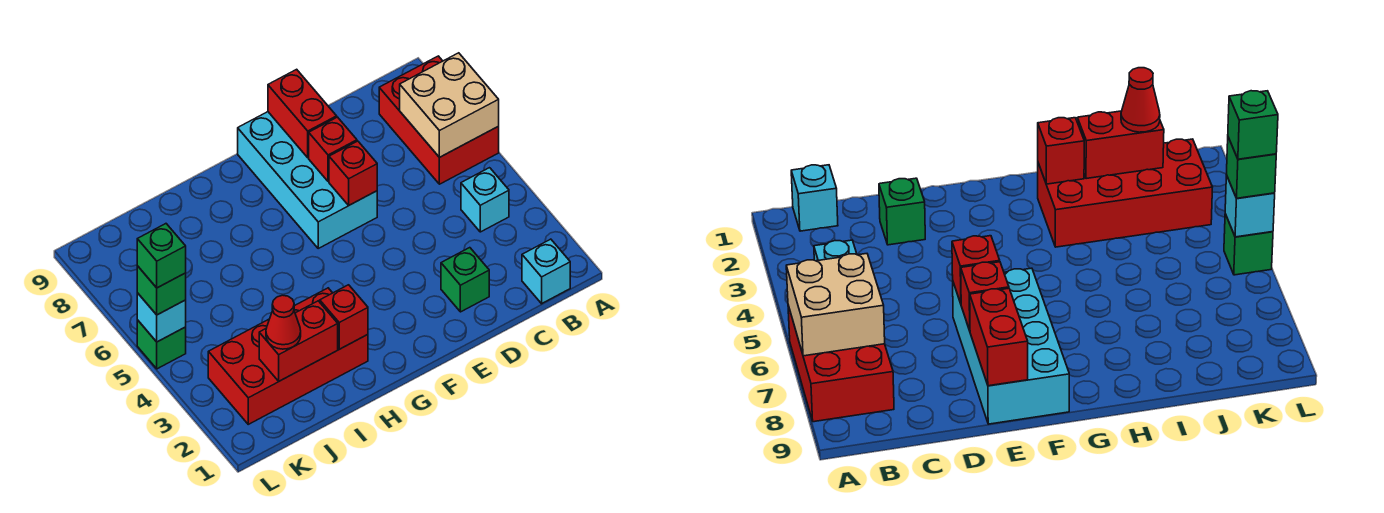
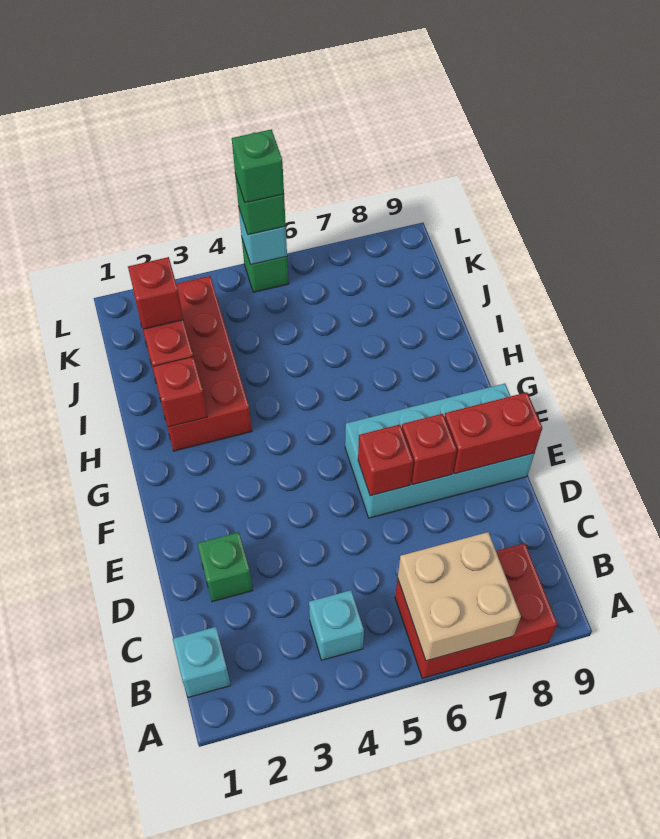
red cone J2 level 3 -> red brick J2 level 3

